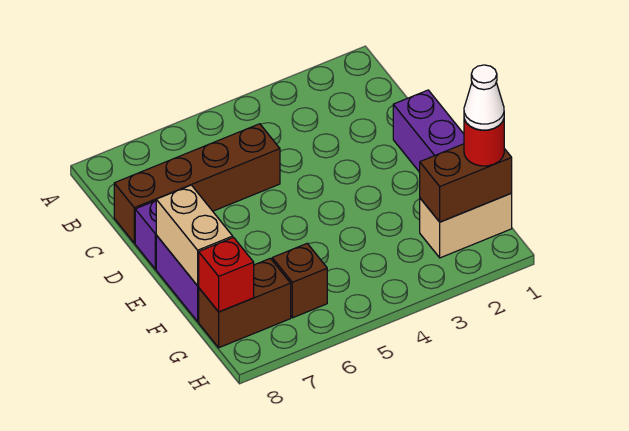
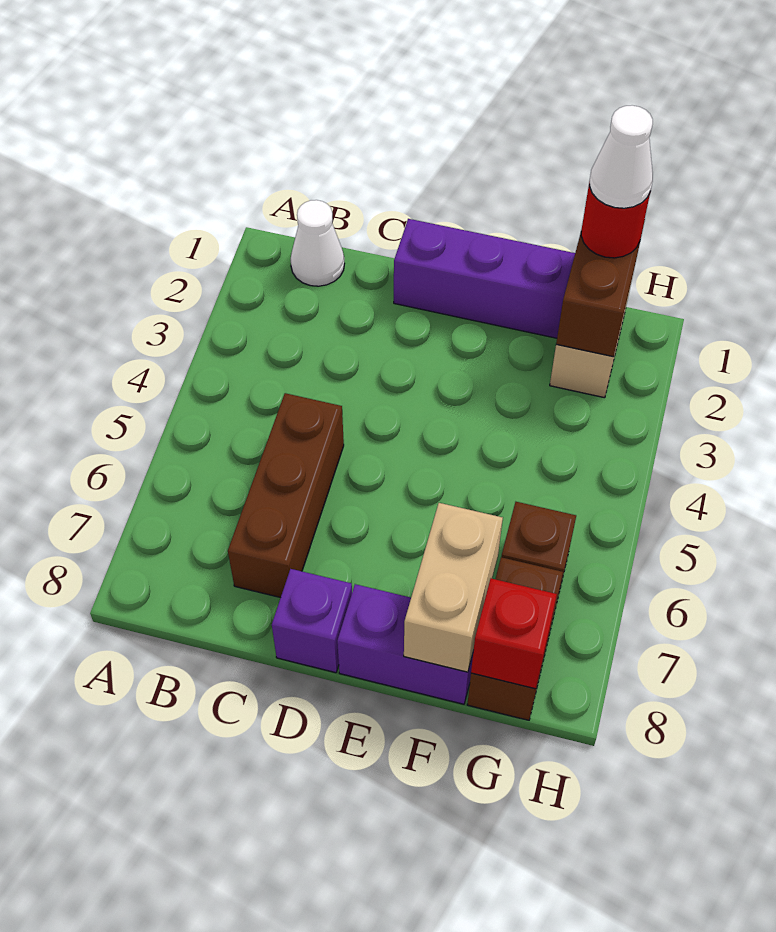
none -> white cone B1 level 1
brown brick C5:C8 level 1 -> brown brick C5:C7 level 1
tan brick E8:F8 level 2 -> tan brick F7:F8 level 2

